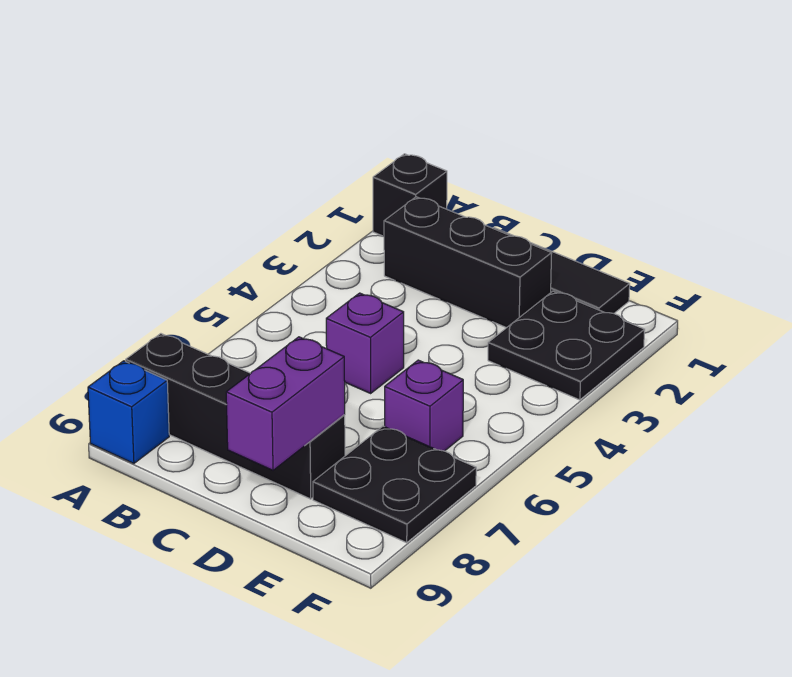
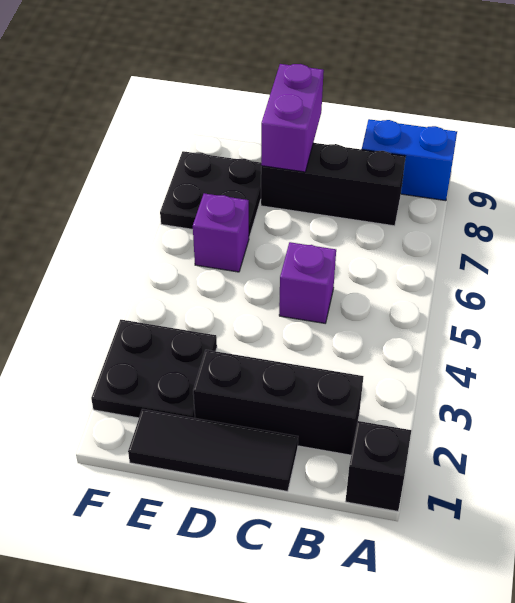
black brick A8:D8 level 1 -> black brick B8:D8 level 1
blue brick A9 level 1 -> blue brick A9:B9 level 1

